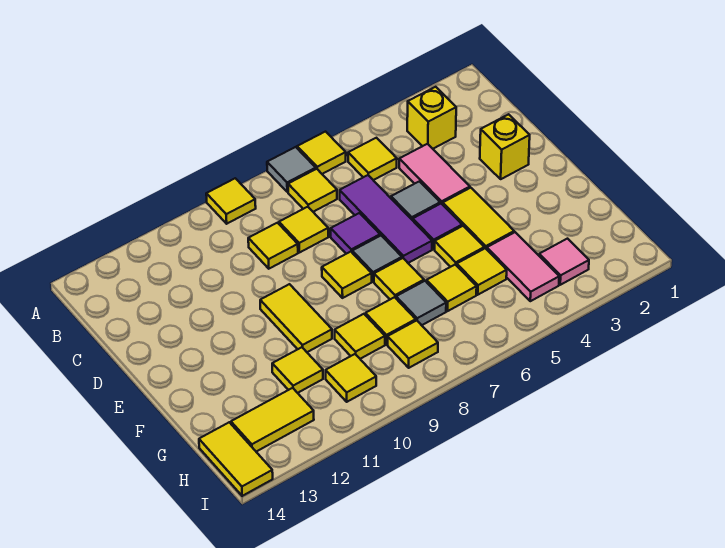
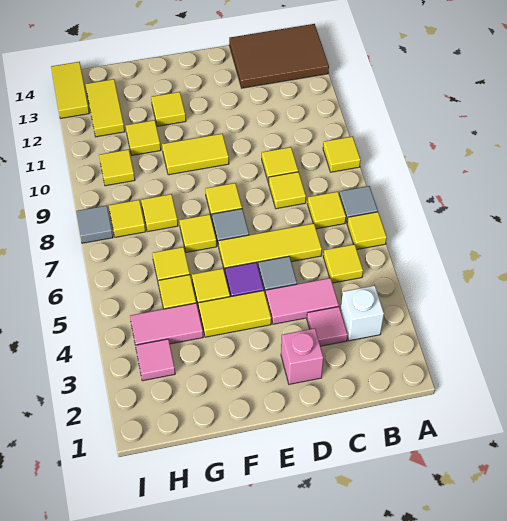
none -> brown tile A13:C14 level 1
yellow brick B3 level 1 -> white brick B3 level 1
none -> pink tile C3 level 1
purple tile C6:E6 level 1 -> yellow tile C6:E6 level 1
yellow brick D2 level 1 -> pink brick D2 level 1
purple tile D7 level 1 -> none
grey tile G7 level 1 -> grey tile I8 level 1
yellow tile G9 level 1 -> yellow tile F12 level 1
yellow tile H14:I14 level 1 -> yellow tile I13:I14 level 1

